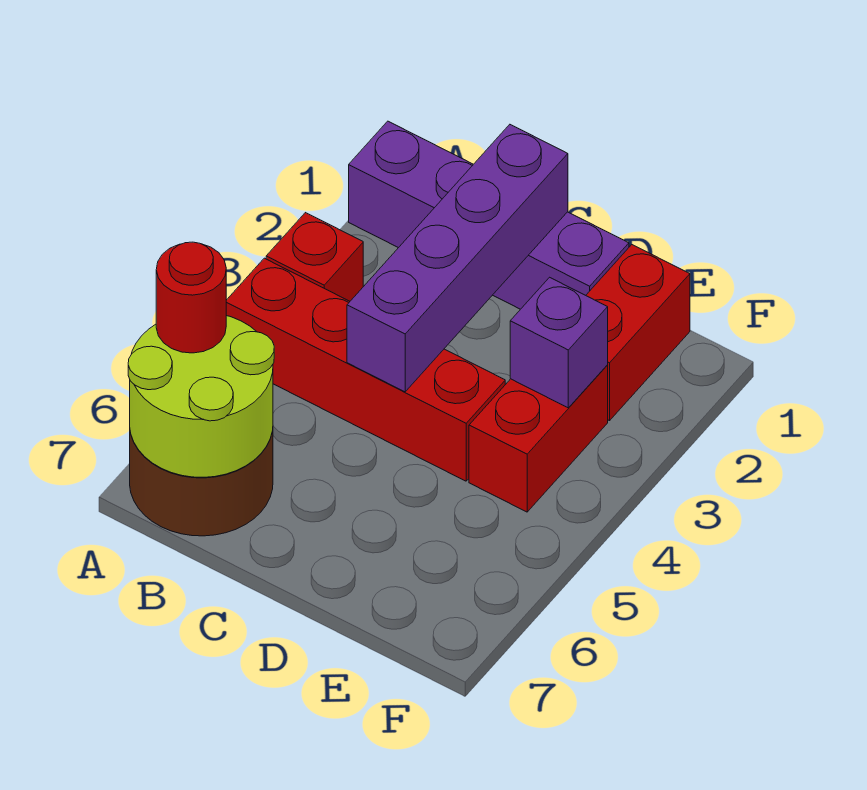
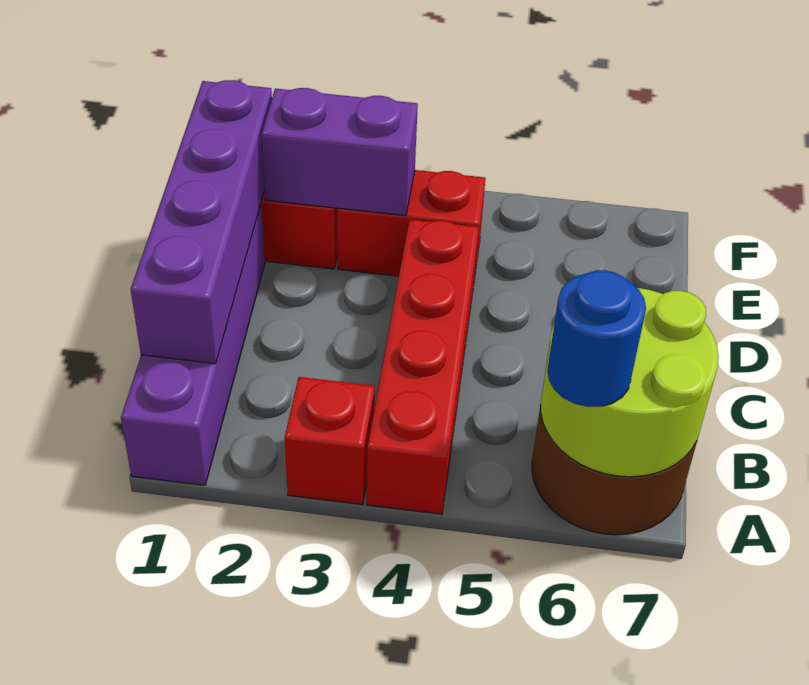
red round brick A6 level 3 -> blue round brick A6 level 3
purple brick C1:C4 level 2 -> purple brick B1:E1 level 2
purple brick E3 level 2 -> purple brick E2:E3 level 2

